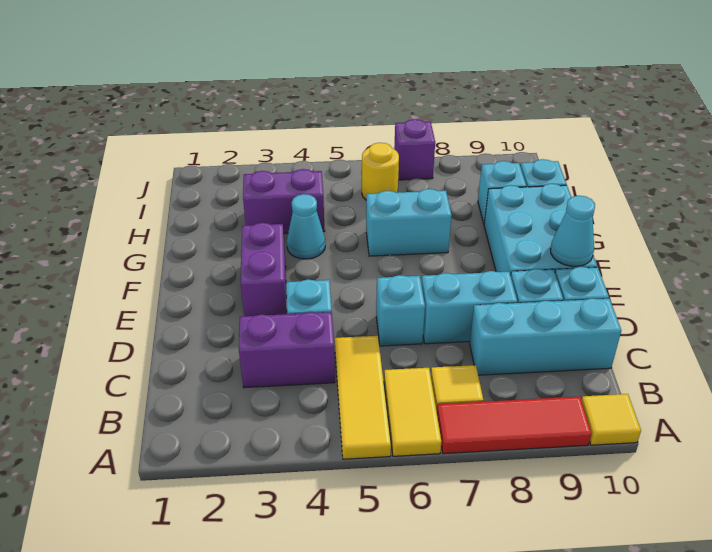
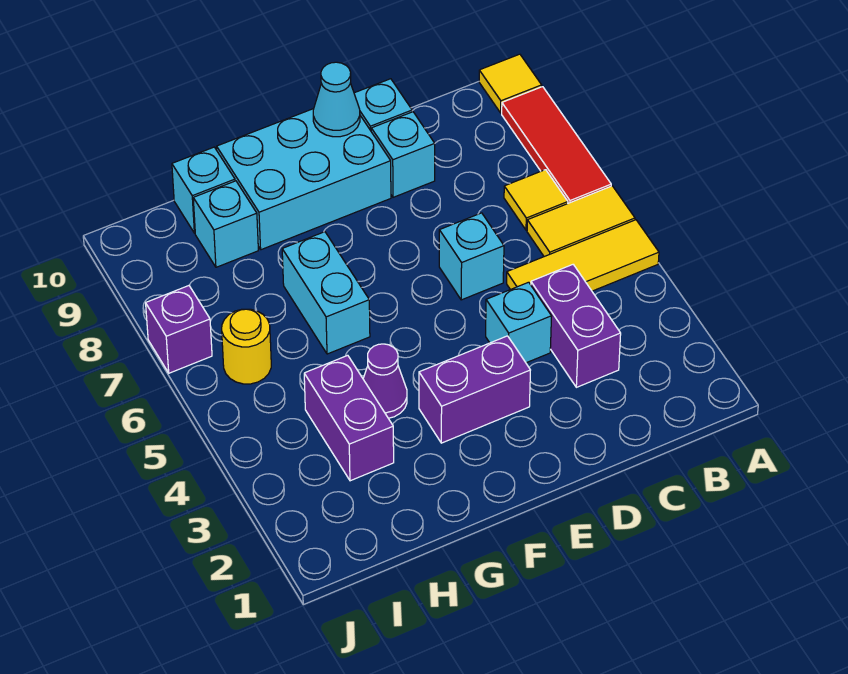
cyan brick C8:C10 level 1 -> none
cyan brick D7:D8 level 1 -> none
cyan cone G4 level 1 -> purple cone G4 level 1

